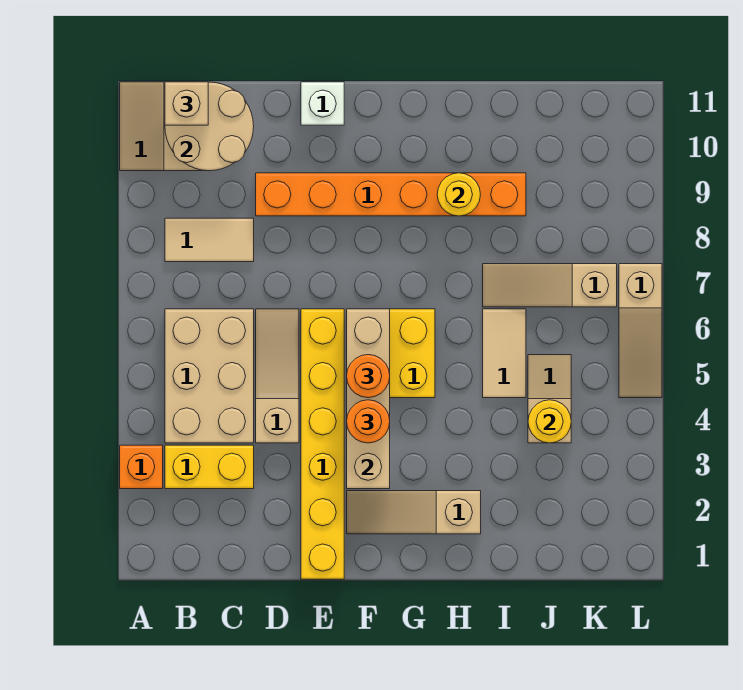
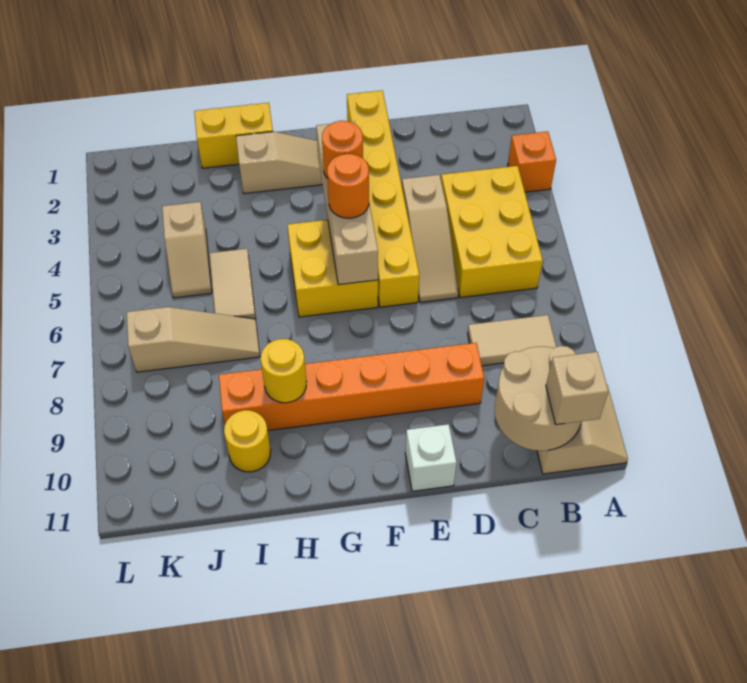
yellow brick B3:C3 level 1 -> yellow brick H1:I1 level 1
tan brick B4:C6 level 1 -> yellow brick B4:C6 level 1
yellow round brick J4 level 2 -> yellow round brick I10 level 1
tan slope L5:L7 level 1 top 7 -> none

